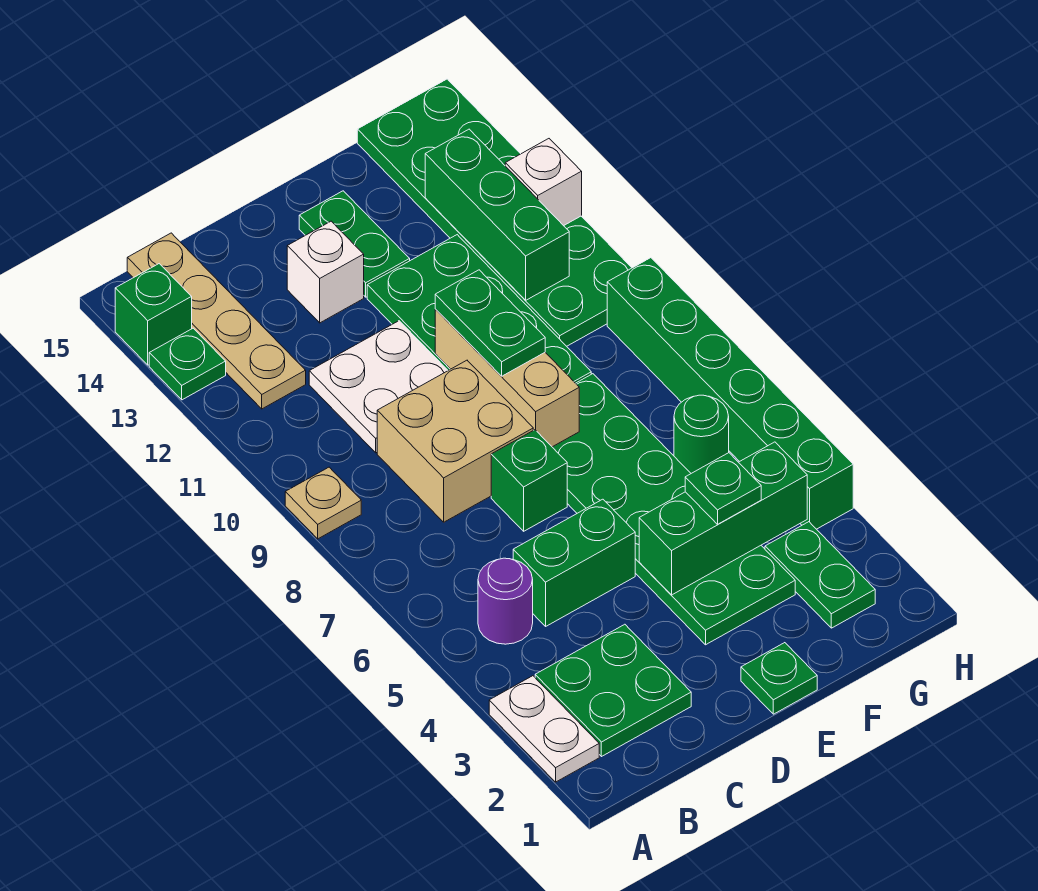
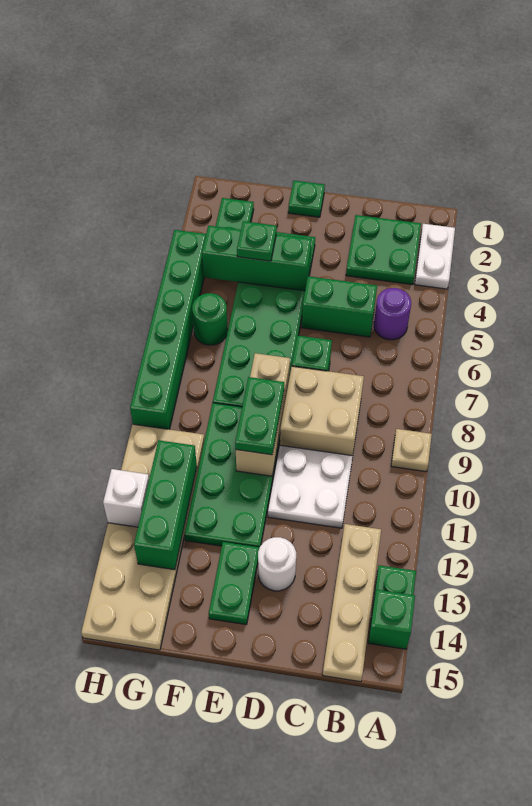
white brick D13 level 1 -> white round brick D13 level 1
green plate G10:H15 level 1 -> tan plate G10:H15 level 1

